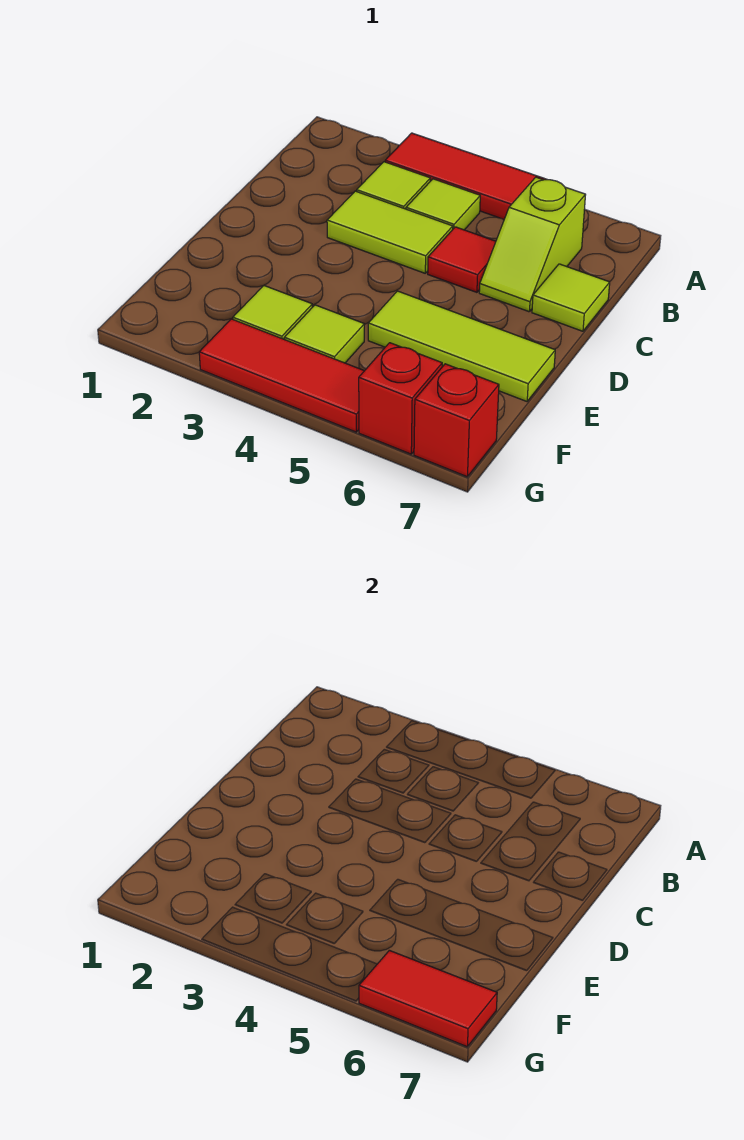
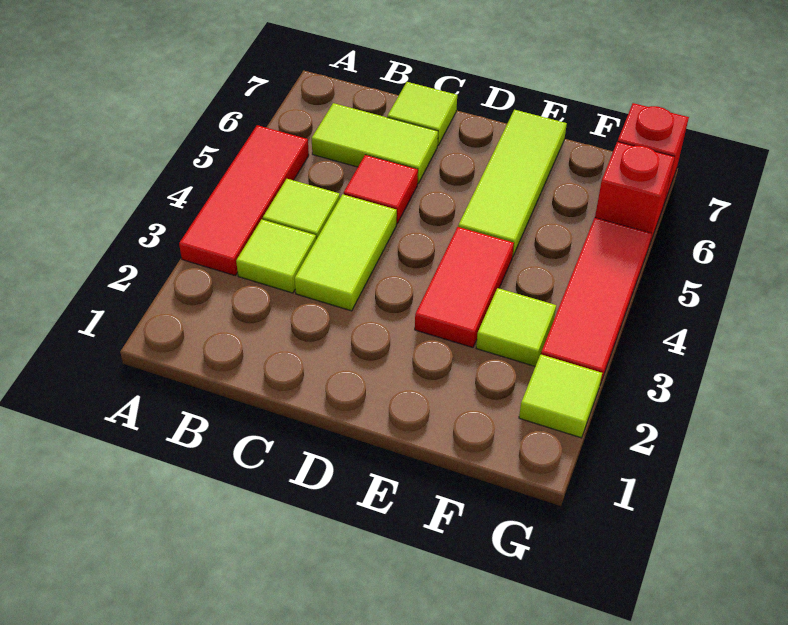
lime slope B6:C6 level 1 top B -> lime tile B6:C6 level 1
lime tile F4 level 1 -> lime tile G2 level 1
red tile G6:G7 level 2 -> red tile E3:E4 level 1

